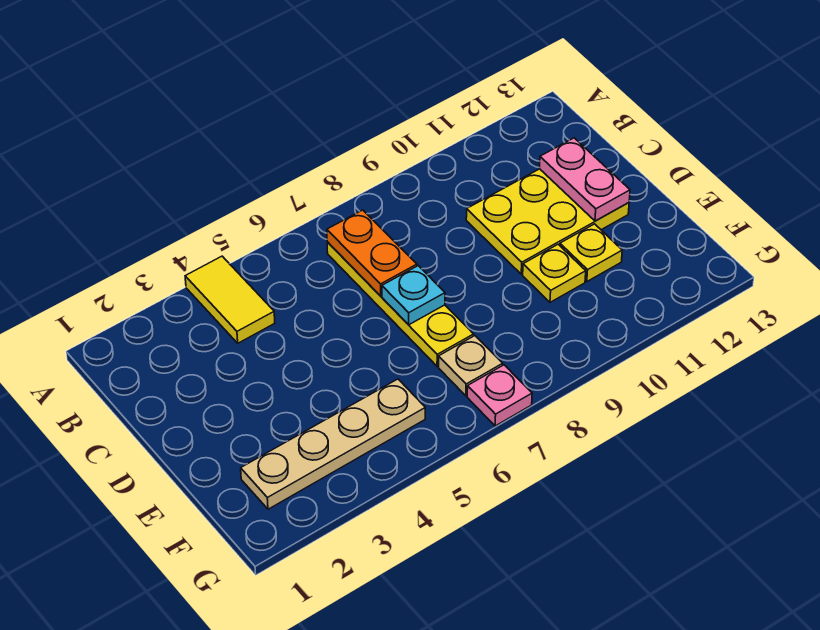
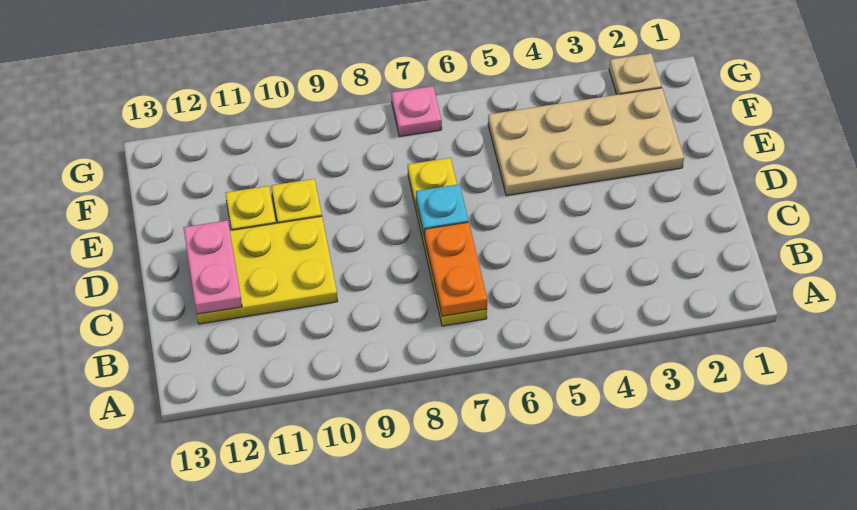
yellow tile A4:B4 level 1 -> none
tan plate F2:F5 level 1 -> tan plate E2:F5 level 1
tan plate F7 level 1 -> tan plate G2 level 1

